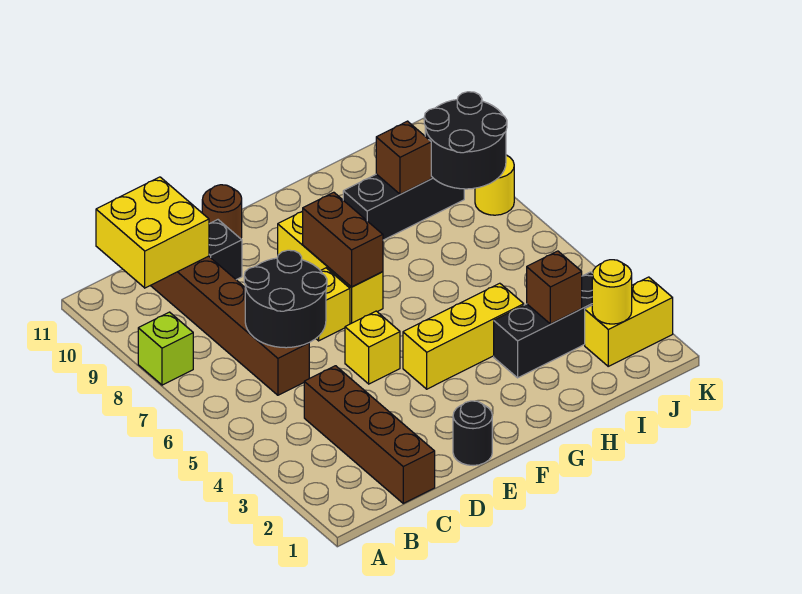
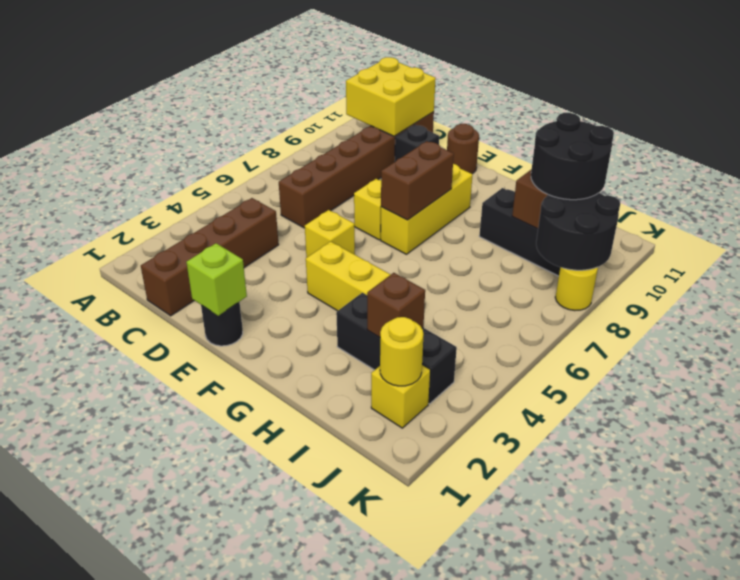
lime brick A8 level 1 -> lime brick E1 level 2
black round brick C6:D7 level 2 -> black round brick I9:J10 level 3
yellow brick J2:K2 level 1 -> yellow brick J2 level 1

